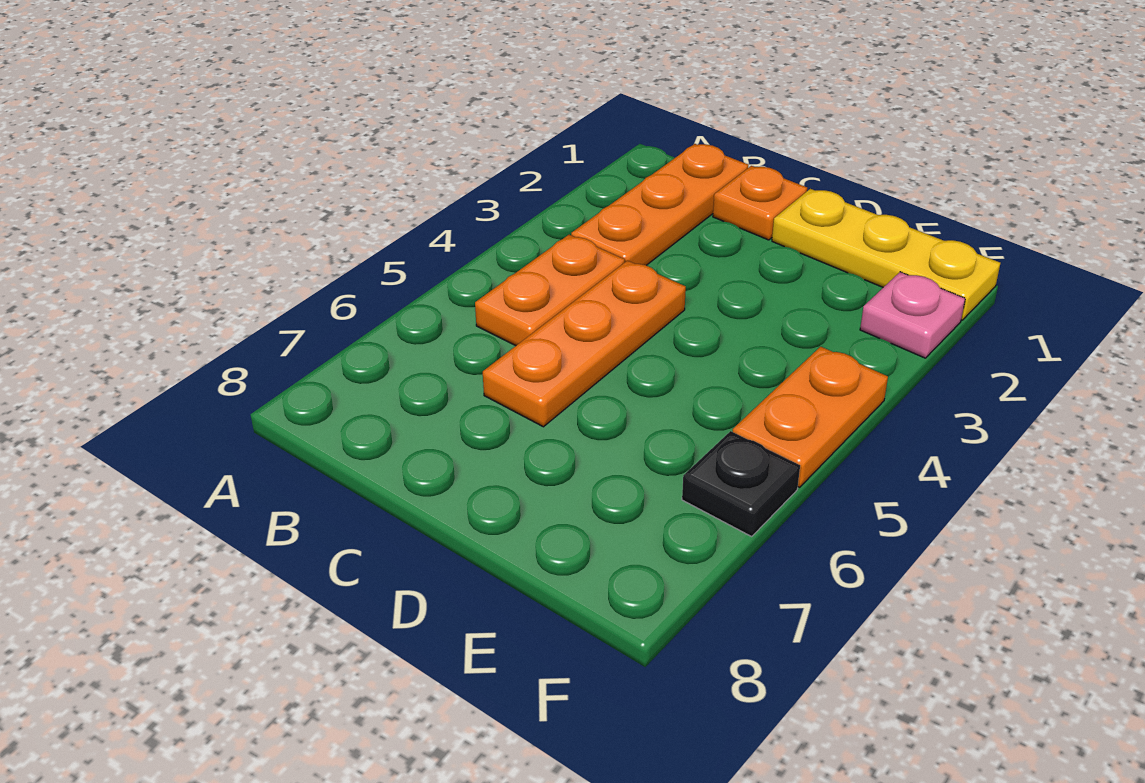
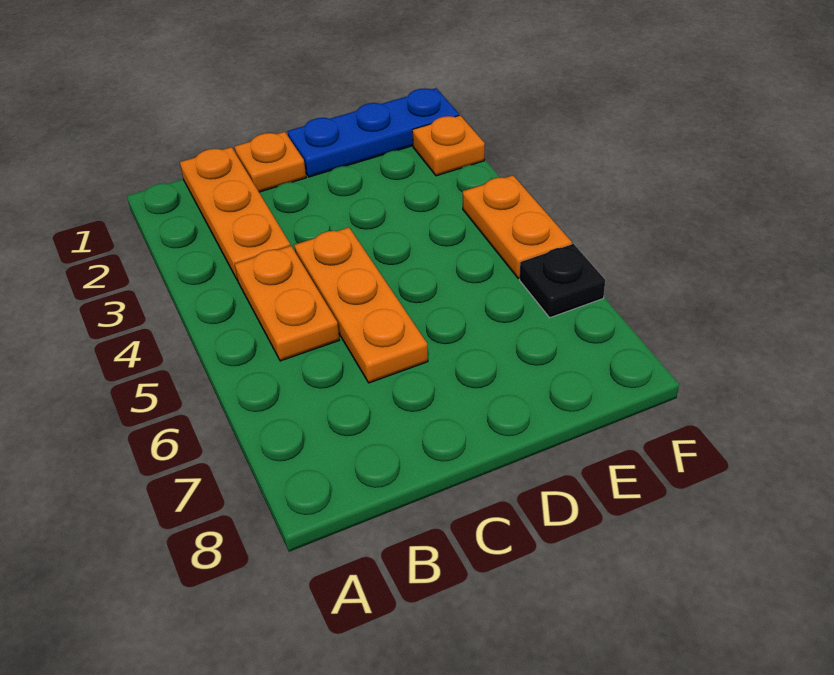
yellow plate D1:F1 level 1 -> blue plate D1:F1 level 1
pink plate F2 level 1 -> orange plate F2 level 1

